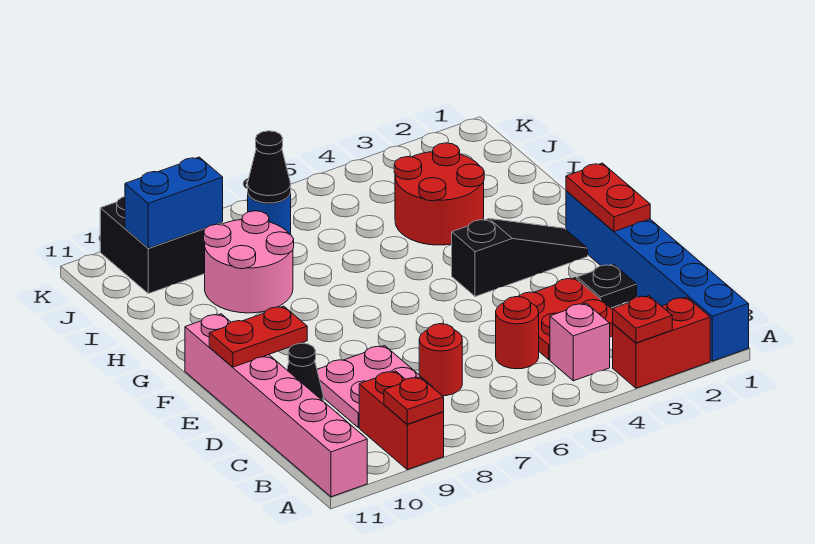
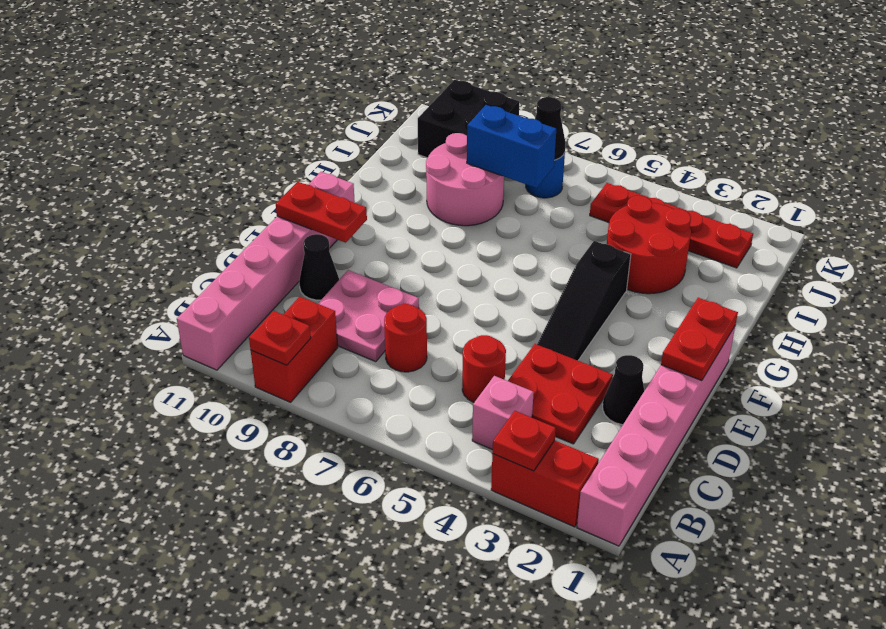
blue brick A1:F1 level 1 -> pink brick A1:F1 level 1
black plate D2 level 1 -> black cone D2 level 1
black slope F2:F4 level 1 top 4 -> black slope E4:G4 level 1 top G
none -> red plate J2:J5 level 1
blue brick J9:J10 level 2 -> blue brick I7:I8 level 2

